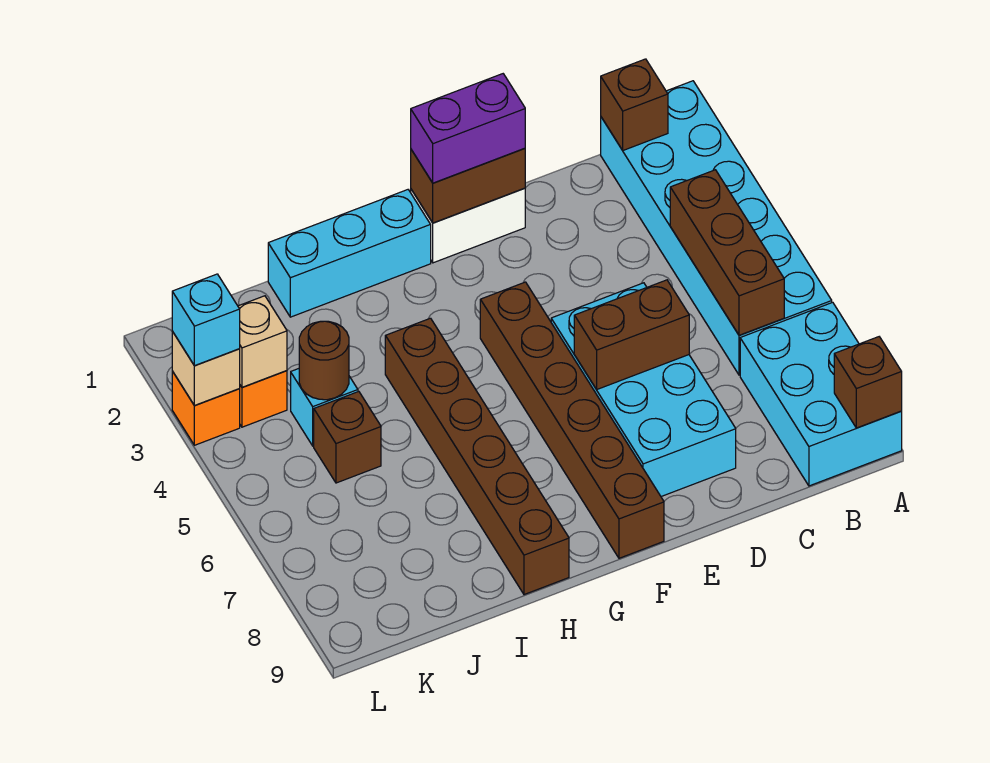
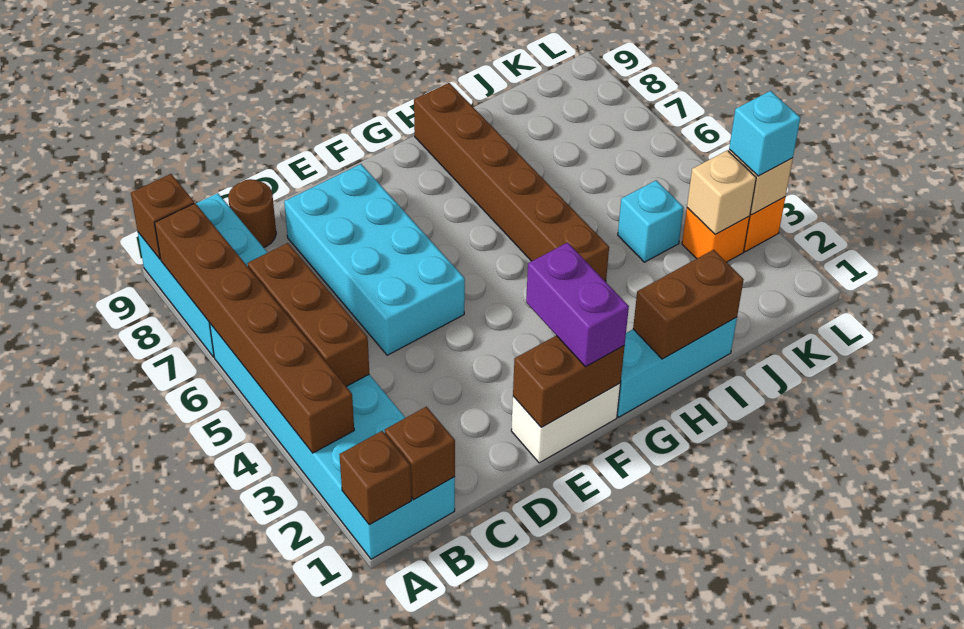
brown brick D6:E6 level 2 -> brown brick H1:I1 level 2
purple brick E1:F1 level 3 -> purple brick F1:F2 level 3
brown brick F4:F9 level 1 -> brown brick A3:A8 level 2
brown round brick J4 level 2 -> brown round brick C9 level 1
brown brick J5 level 1 -> brown brick A1 level 2

